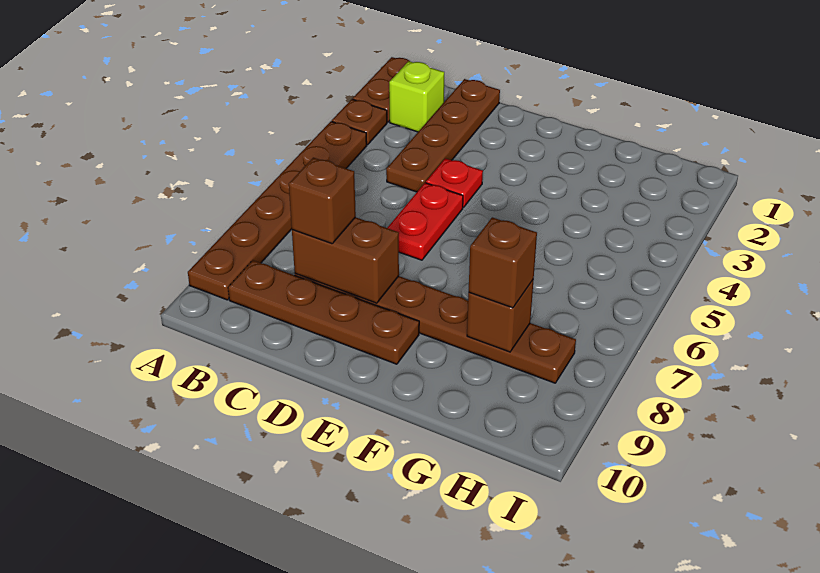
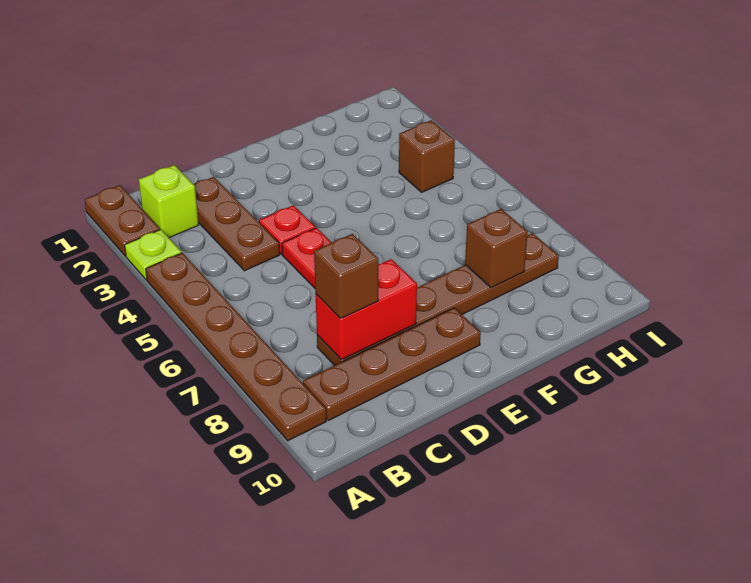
brown plate A3 level 1 -> lime plate A3 level 1
brown plate C1:C4 level 1 -> brown plate C2:C4 level 1
brown brick C8:D8 level 2 -> red brick C8:D8 level 2
brown brick G8 level 3 -> brown brick H4 level 1

